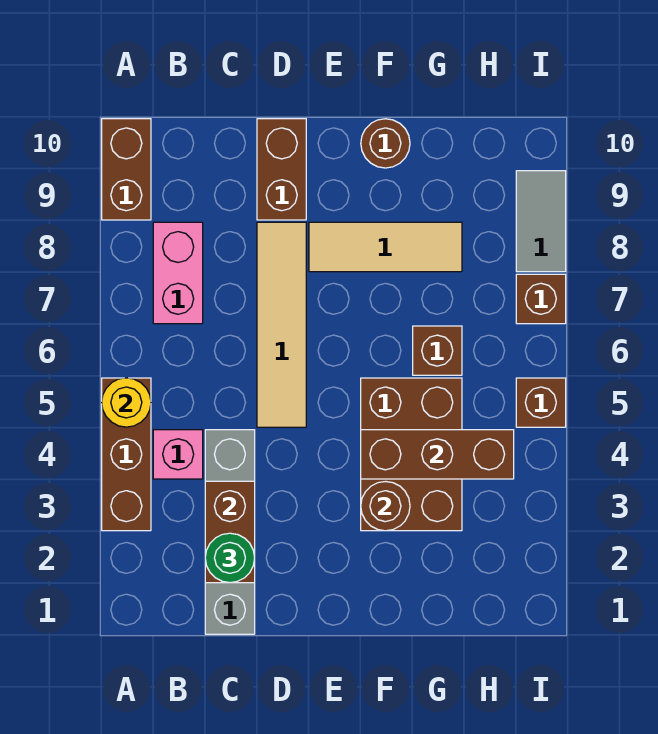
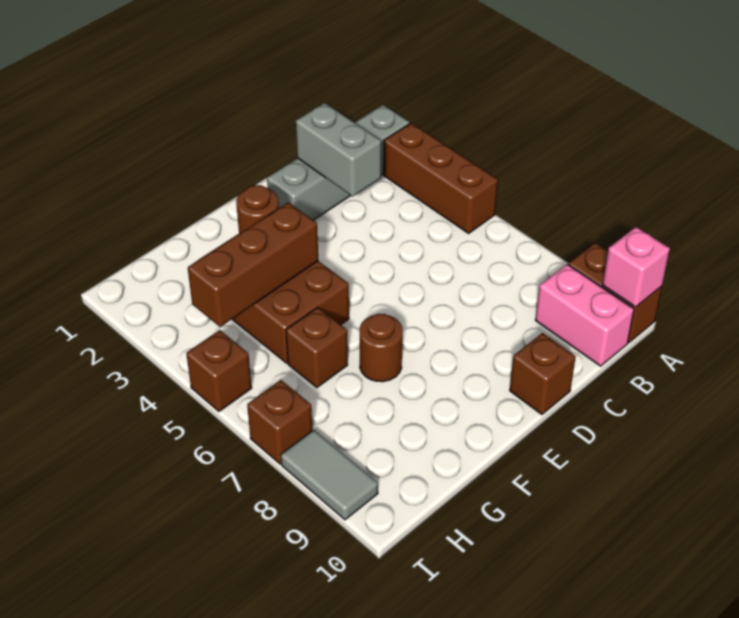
yellow round brick A5 level 2 -> none
pink brick B4 level 1 -> pink brick A10 level 2
pink brick B7:B8 level 1 -> pink brick B9:B10 level 1
grey brick C1:C4 level 1 -> grey brick A2:D2 level 1
brown brick C2:C3 level 2 -> grey brick C2:C3 level 2
green round brick C2 level 3 -> none
tan tile D5:D8 level 1 -> none
brown brick D9:D10 level 1 -> brown brick D10 level 1
tan tile E8:G8 level 1 -> none
brown round brick F10 level 1 -> brown round brick F7 level 1

